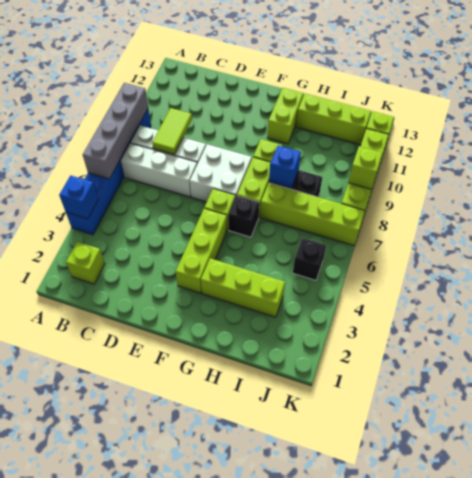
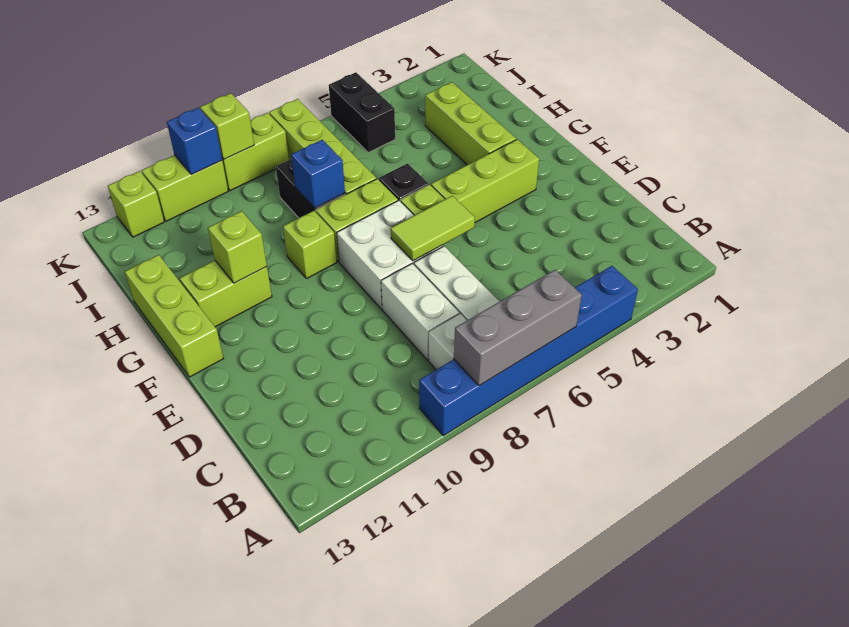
blue brick A4 level 2 -> blue brick K10 level 2
grey brick A6:A9 level 2 -> grey brick A6:A8 level 2
lime brick B2 level 1 -> lime brick G11 level 2
lime tile C8:C9 level 2 -> lime tile E6:E7 level 2
lime brick H12:J12 level 1 -> lime brick F13:H13 level 1
black brick J5 level 1 -> black brick J5:K5 level 1

